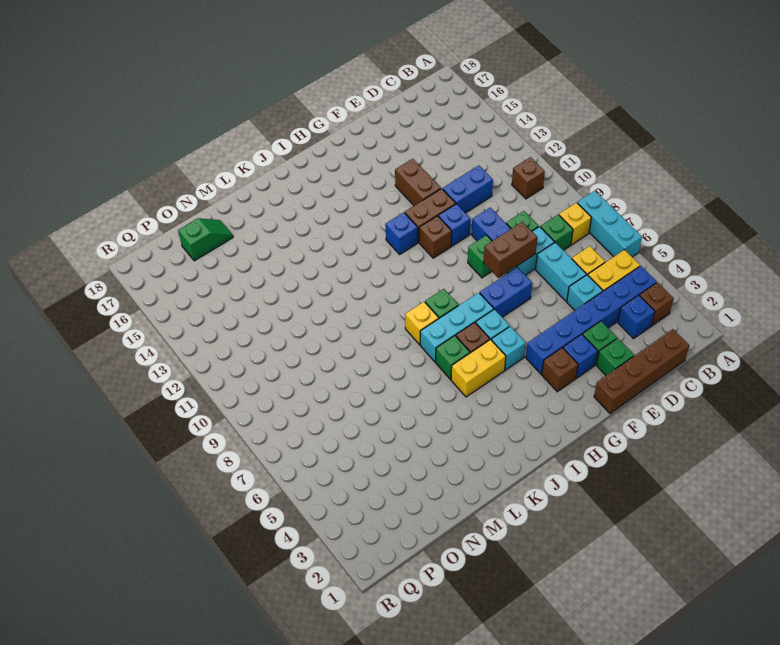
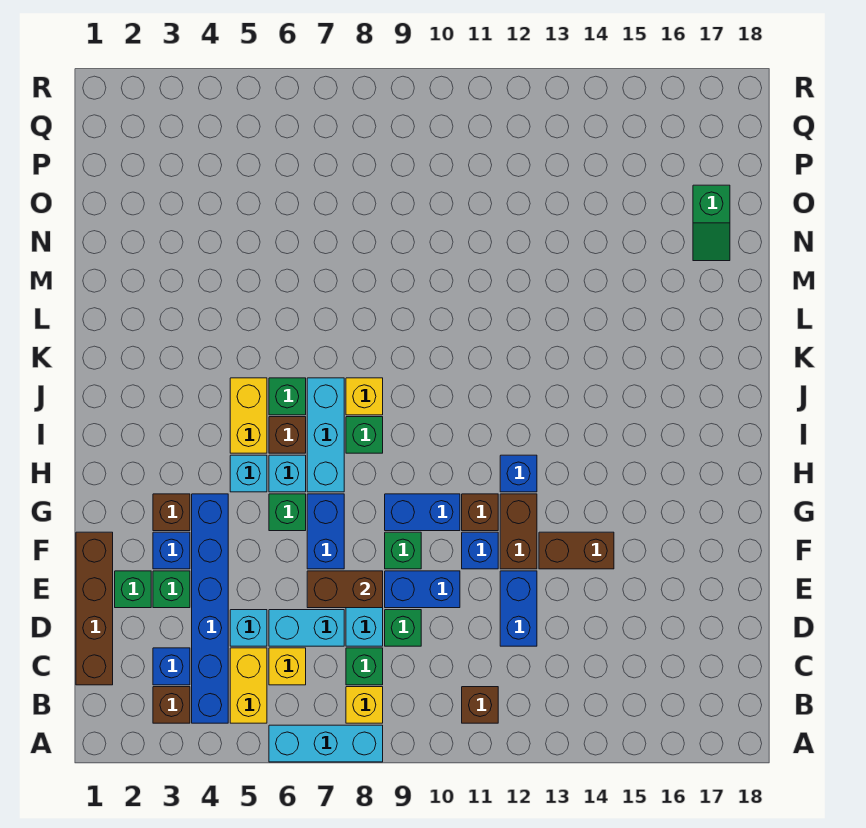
brown brick E8:F8 level 2 -> brown brick E7:E8 level 2
none -> green brick G6 level 1
none -> blue brick G9:G10 level 1

